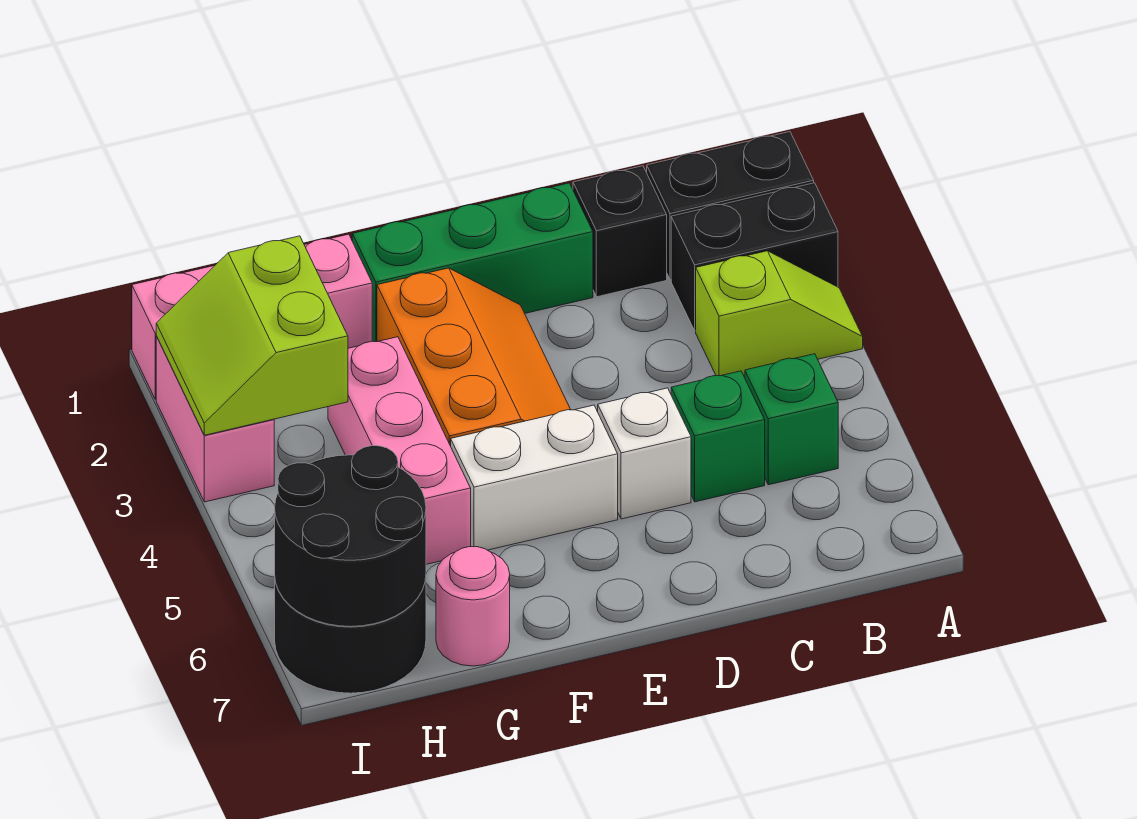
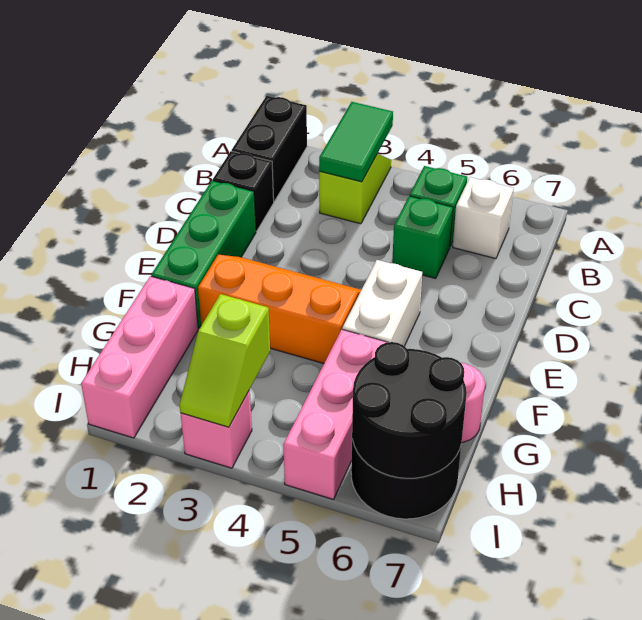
black brick A2:B2 level 1 -> none
none -> green tile A3:B3 level 2
white brick D5 level 1 -> white brick B6 level 1
pink brick G3:G5 level 1 -> pink brick G5:I5 level 1
lime slope H2:I3 level 2 top H -> lime slope H3:I3 level 2 top H
pink brick I2:I3 level 1 -> pink brick I3 level 1

